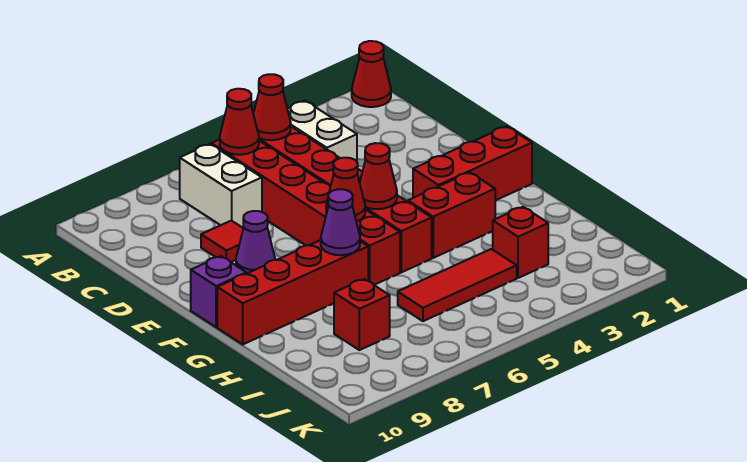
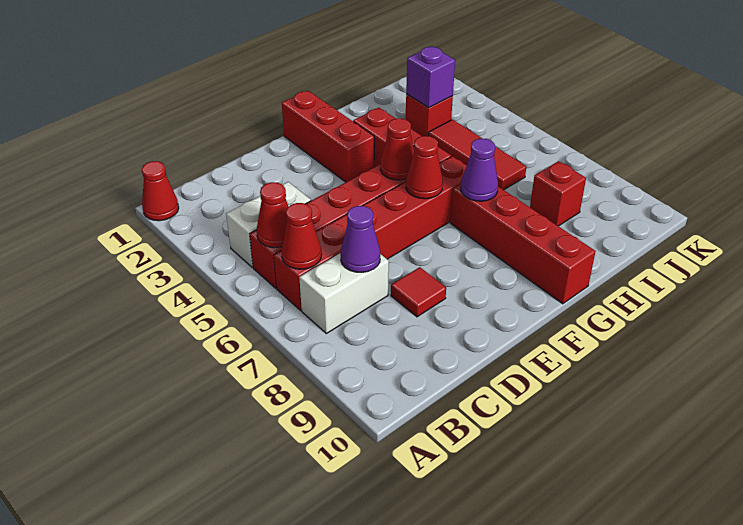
purple cone E8 level 1 -> purple cone C7 level 2
purple brick F10 level 1 -> purple brick I3 level 2

